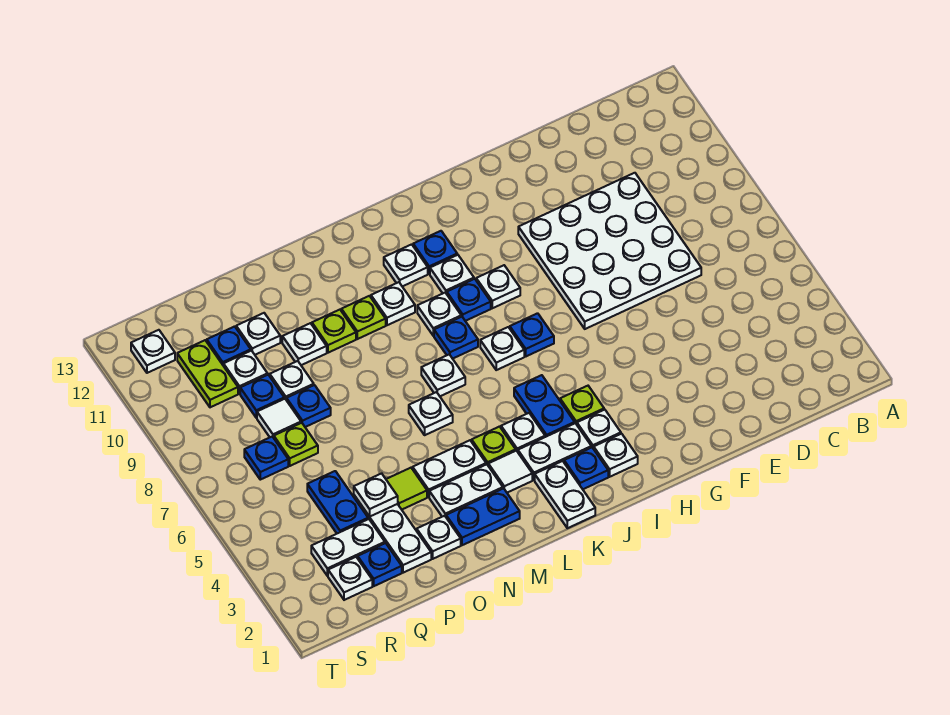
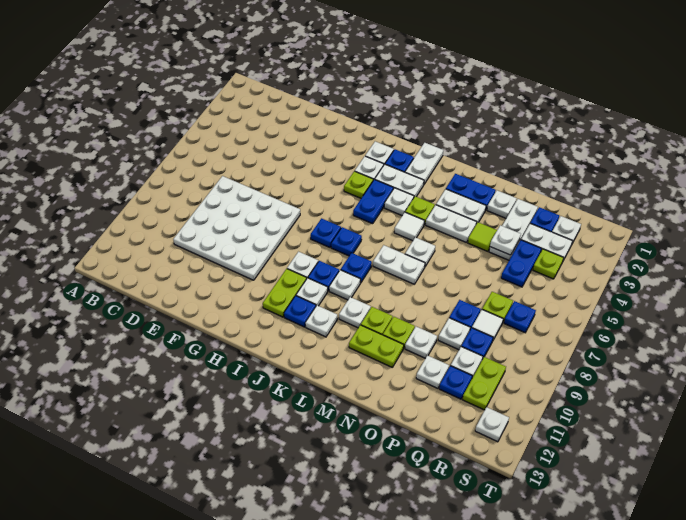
none -> lime plate I10:I11 level 1
white plate J7 level 1 -> blue plate J7 level 1
white tile L3 level 1 -> white tile L5 level 1
white plate L7 level 1 -> white plate L7:M7 level 1
none -> lime plate M11:N11 level 1
none -> lime plate R4 level 1

